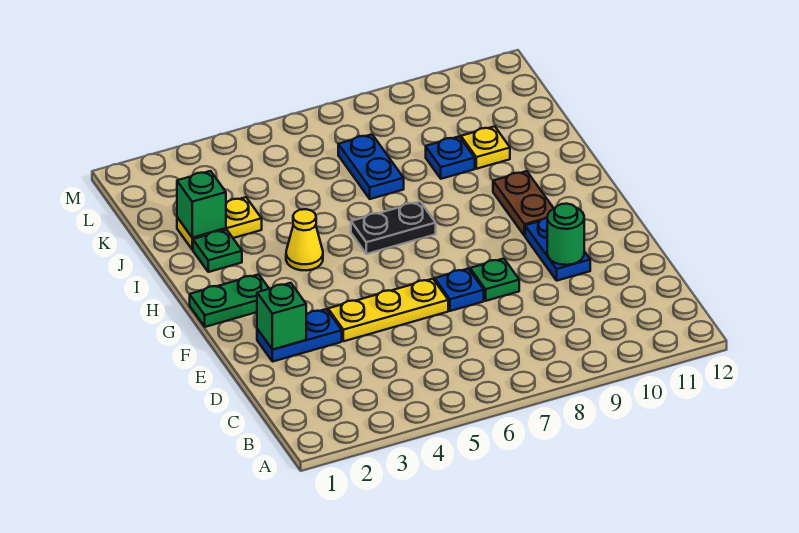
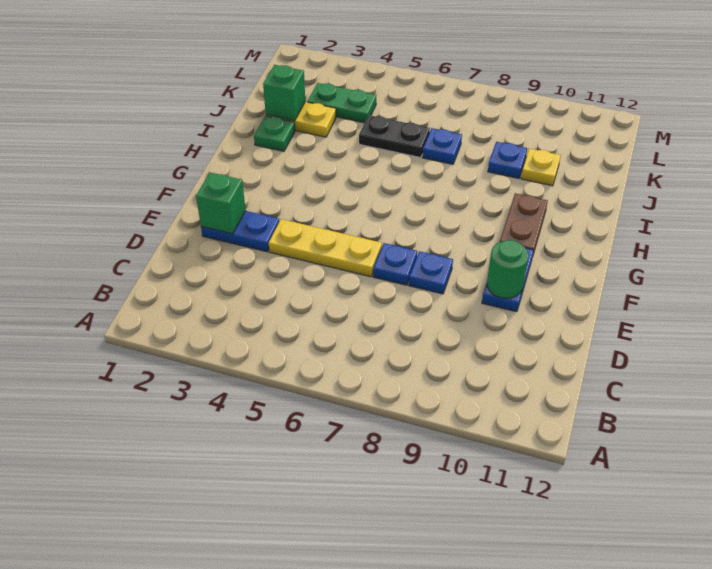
green plate E8 level 1 -> blue plate E8 level 1
green plate G1:G2 level 1 -> green plate K3:K4 level 1
yellow cone H4 level 1 -> none
black plate H6:H7 level 1 -> black plate J5:J6 level 1
blue plate J7:K7 level 1 -> blue plate J7 level 1

